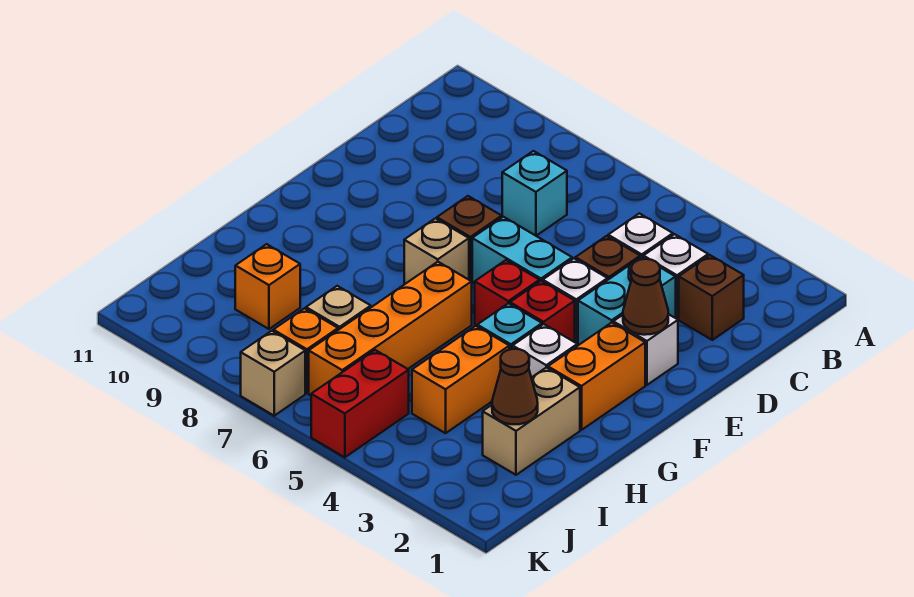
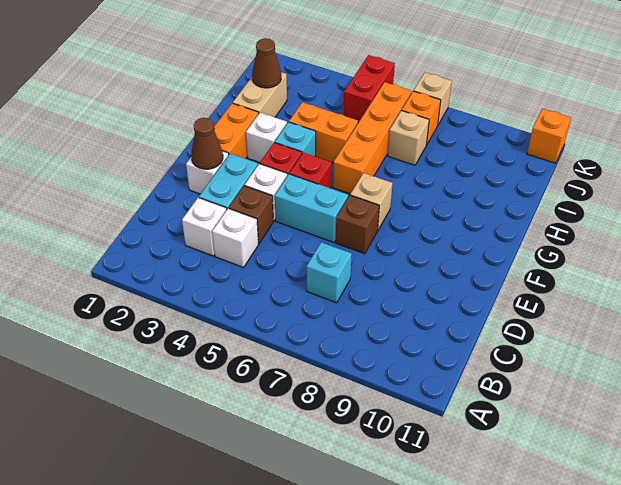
brown brick C2 level 1 -> none
orange brick H4:I4 level 1 -> orange brick H4:H5 level 1
orange brick I9 level 1 -> orange brick K11 level 1

